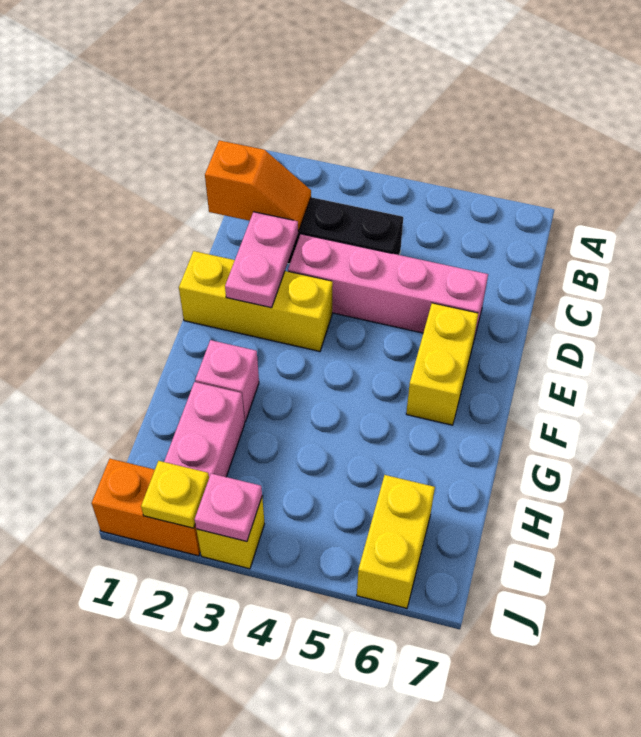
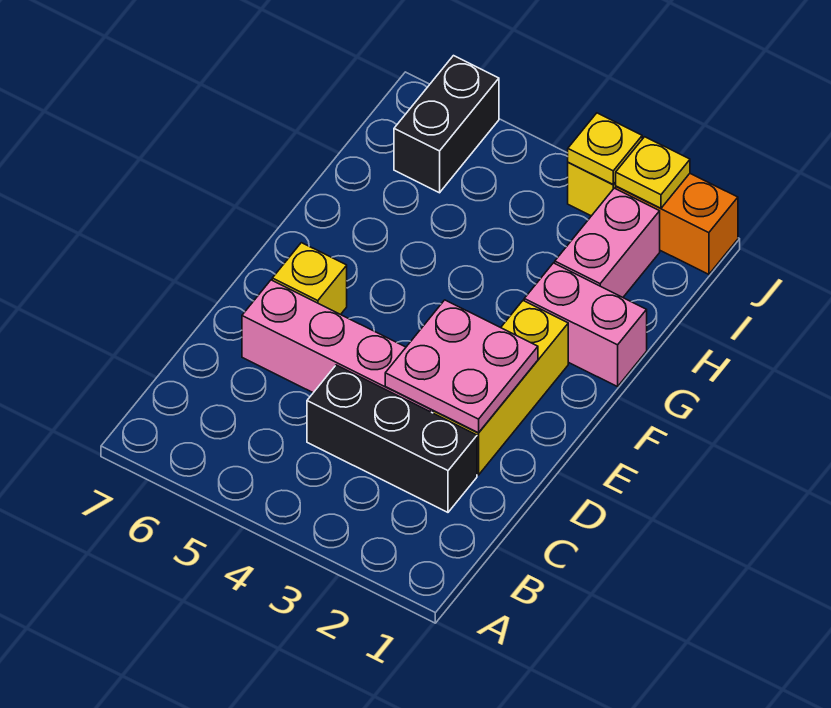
orange slope C1:C2 level 2 top 1 -> none
pink plate D2:E2 level 2 -> pink plate D2:E3 level 2
yellow brick E1:E3 level 1 -> yellow brick D2:F2 level 1
yellow brick E6:F6 level 1 -> yellow brick E6 level 1
pink brick G2 level 1 -> pink brick G1:G2 level 1
yellow brick I6:J6 level 1 -> black brick I6:J6 level 1
pink plate J3 level 2 -> yellow plate J3 level 2

